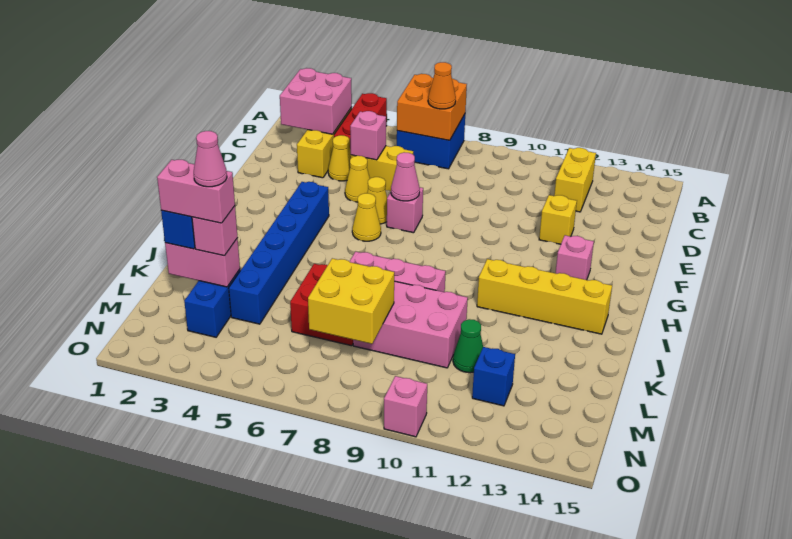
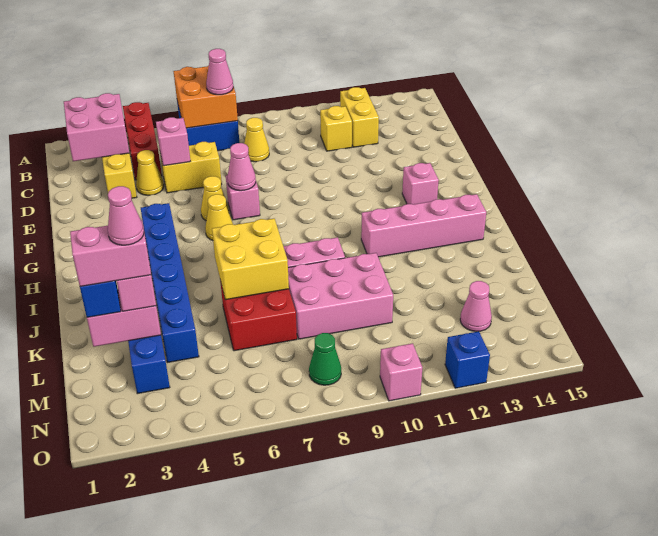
orange cone B7 level 3 -> pink cone B7 level 3
yellow cone E5 level 1 -> yellow cone C8 level 1
yellow brick E12 level 1 -> yellow brick C11 level 1
yellow brick I11:I14 level 1 -> pink brick I11:I14 level 1
yellow brick L7:M8 level 2 -> yellow brick J6:K7 level 2
green cone L11 level 1 -> green cone N8 level 1
blue brick M12 level 1 -> blue brick O12 level 1
none -> pink cone M13 level 1

